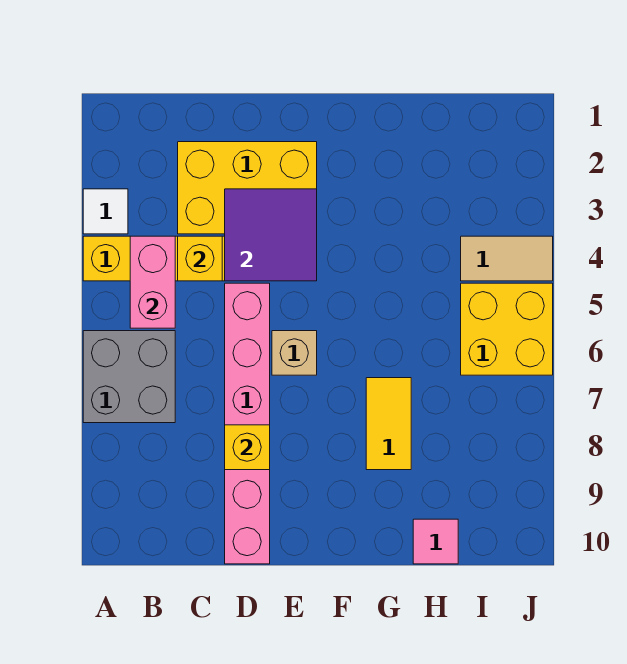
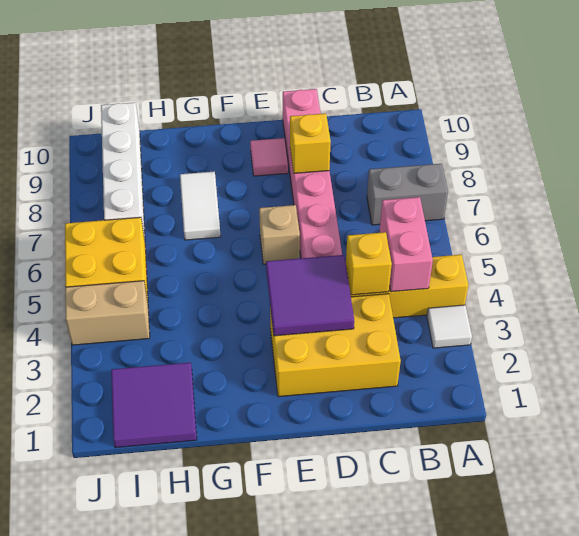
grey brick A6:B7 level 1 -> grey brick A7:B7 level 1
yellow tile G7:G8 level 1 -> white tile G7:G8 level 1
none -> purple tile H1:I2 level 1
pink tile H10 level 1 -> pink tile E9 level 1
tan tile I4:J4 level 1 -> tan brick I4:J4 level 1
none -> white brick I7:I10 level 1

